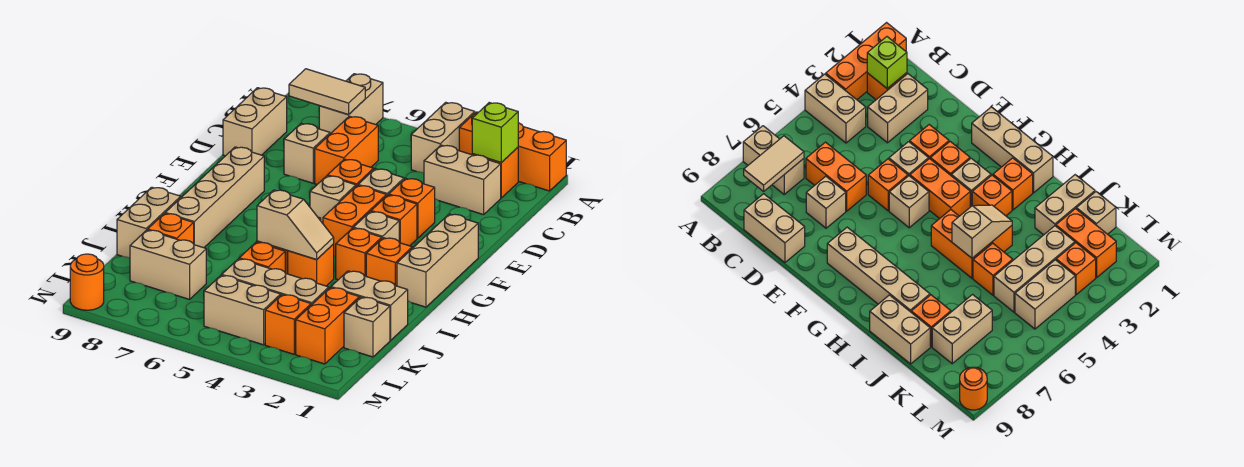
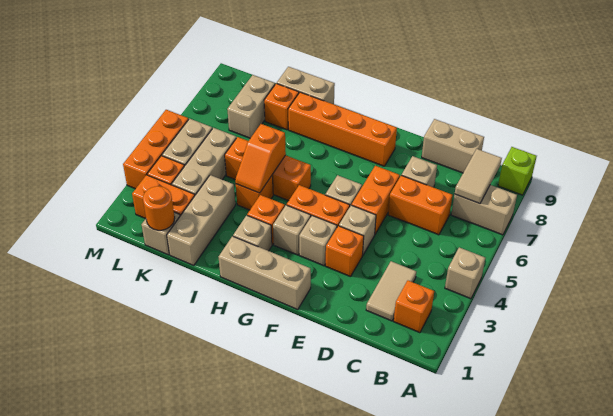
orange brick A1:A3 level 1 -> orange brick M3:M5 level 1
tan brick A4:B4 level 1 -> tan brick A4 level 1
lime brick B2 level 2 -> lime brick A9 level 1
tan brick C2:C3 level 1 -> tan tile C2:C3 level 1
orange brick E5 level 1 -> orange brick E5:E6 level 1
orange brick F3 level 1 -> tan brick F3 level 1
tan brick F8:I8 level 1 -> orange brick F8:I8 level 1
orange brick H2 level 1 -> tan brick H2 level 1
tan slope I4:I5 level 2 top 5 -> orange slope I4:I5 level 2 top 5
tan brick J1:J2 level 1 -> tan brick J1:J3 level 1
orange round brick M9 level 1 -> orange round brick K1 level 2

